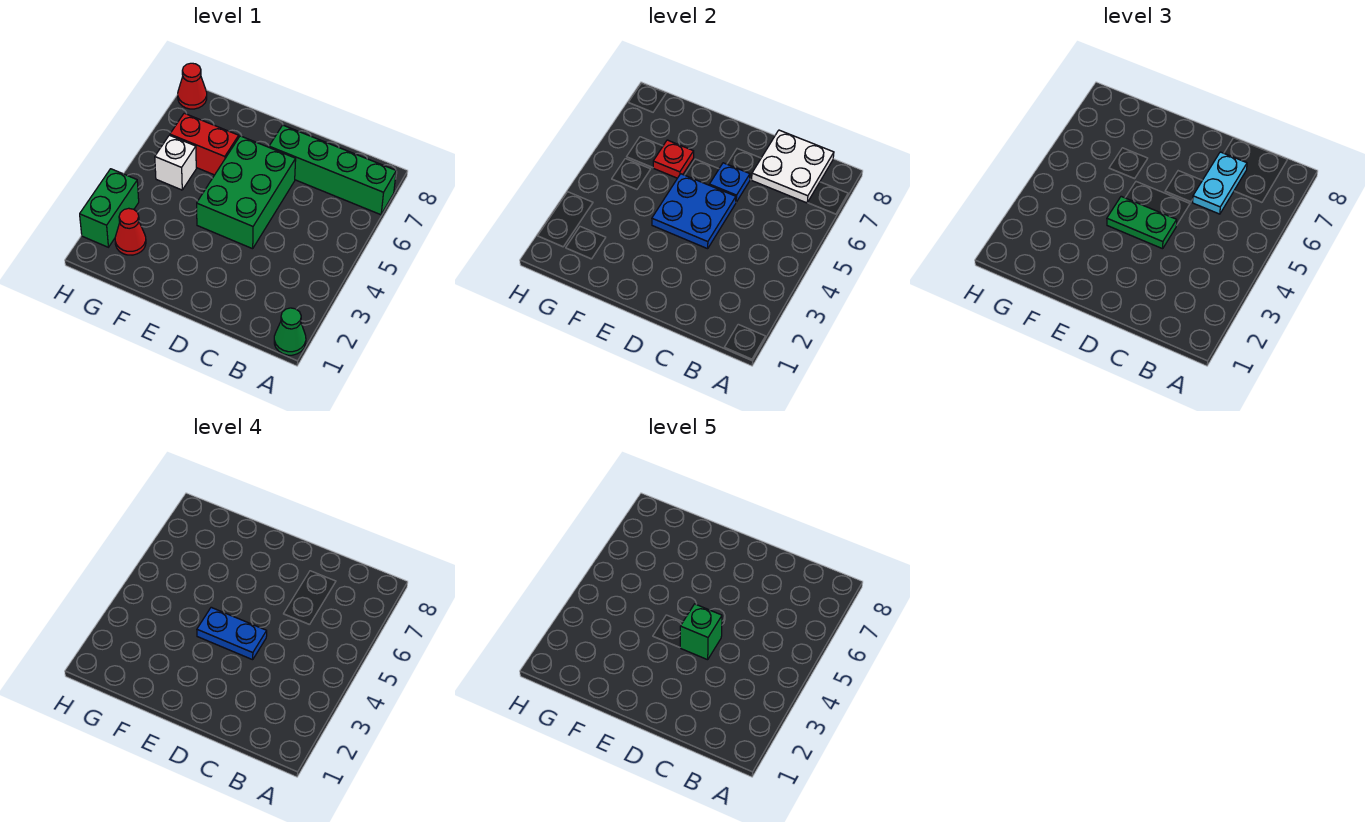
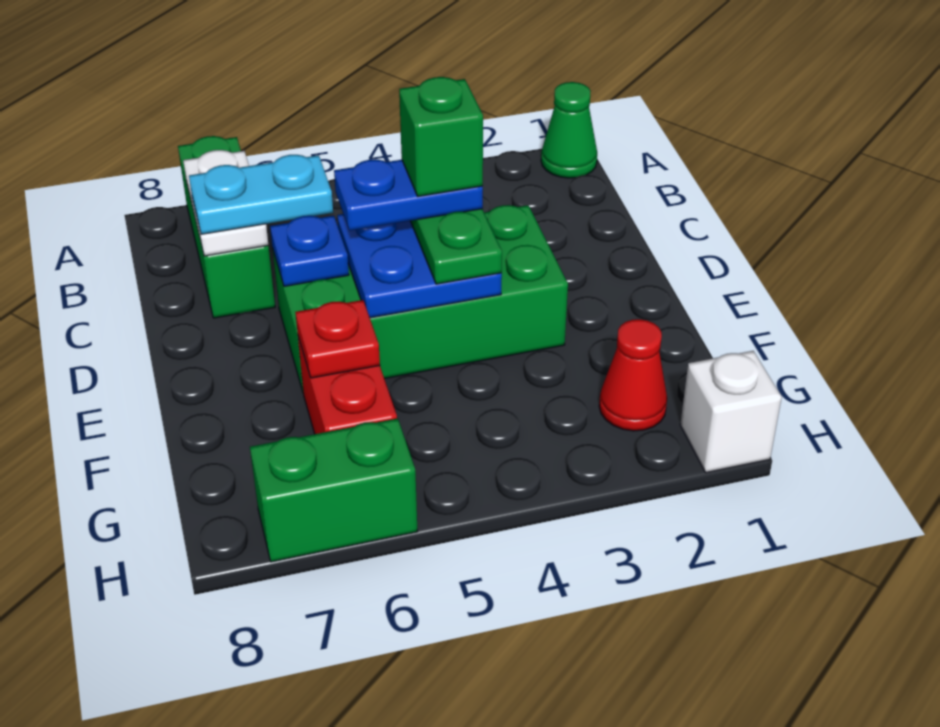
green brick A7:D7 level 1 -> green brick A7:C7 level 1
white plate B7:C8 level 2 -> white plate B7:C7 level 2
green brick D4:E6 level 1 -> green brick D3:E6 level 1
blue plate D4:E4 level 4 -> blue plate D4:D5 level 4
white brick G5 level 1 -> white brick H1 level 1
green brick H2:H3 level 1 -> green brick H6:H7 level 1
red cone H8 level 1 -> none

